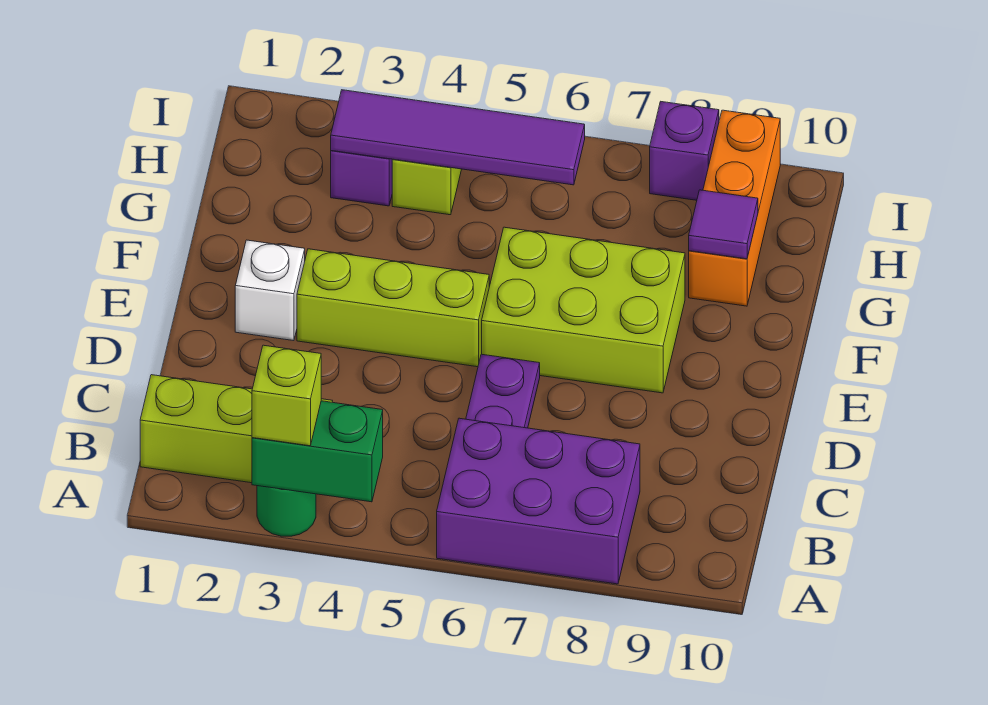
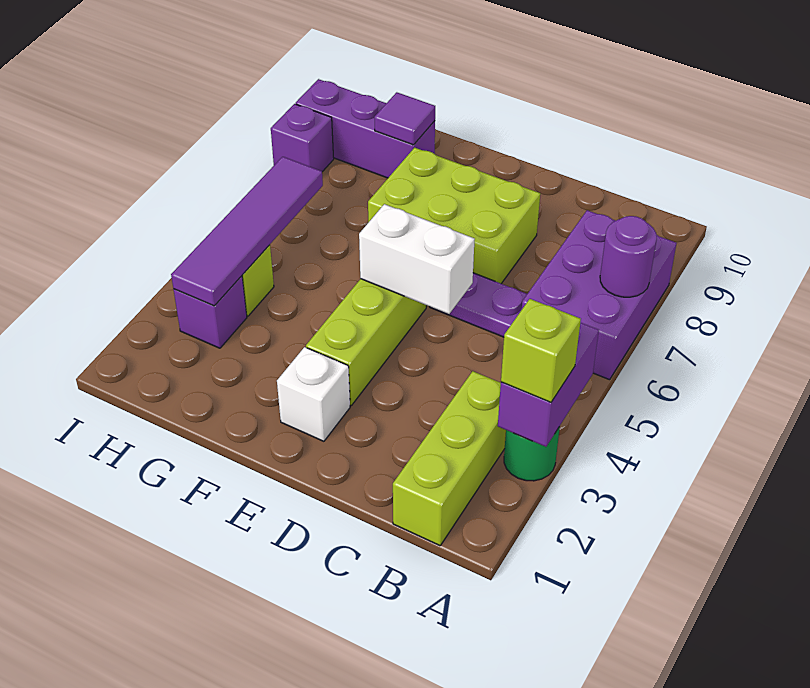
green brick A3:A4 level 2 -> purple brick A3:A4 level 2
none -> purple round brick A7 level 2
none -> white brick D5:E5 level 2
lime brick E6:F8 level 1 -> lime brick D7:F8 level 1
orange brick G9:I9 level 1 -> purple brick G9:I9 level 1

